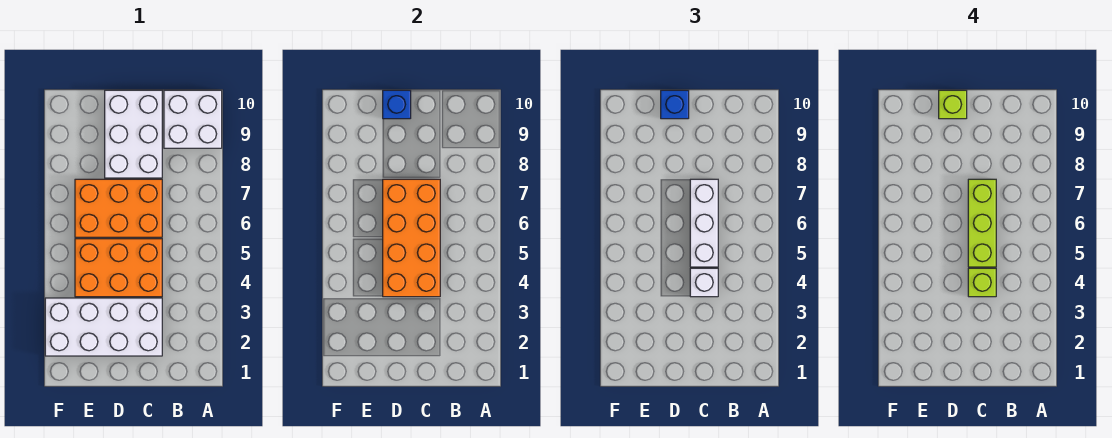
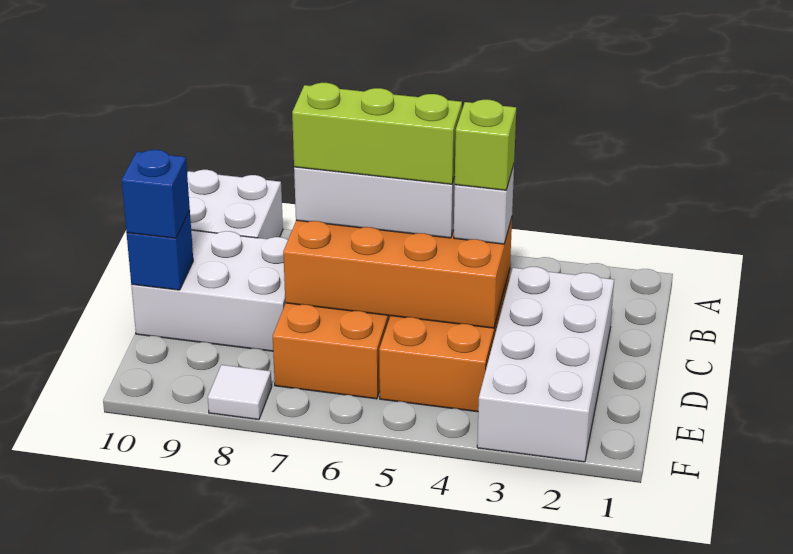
lime brick D10 level 4 -> none
none -> white tile F8 level 1

